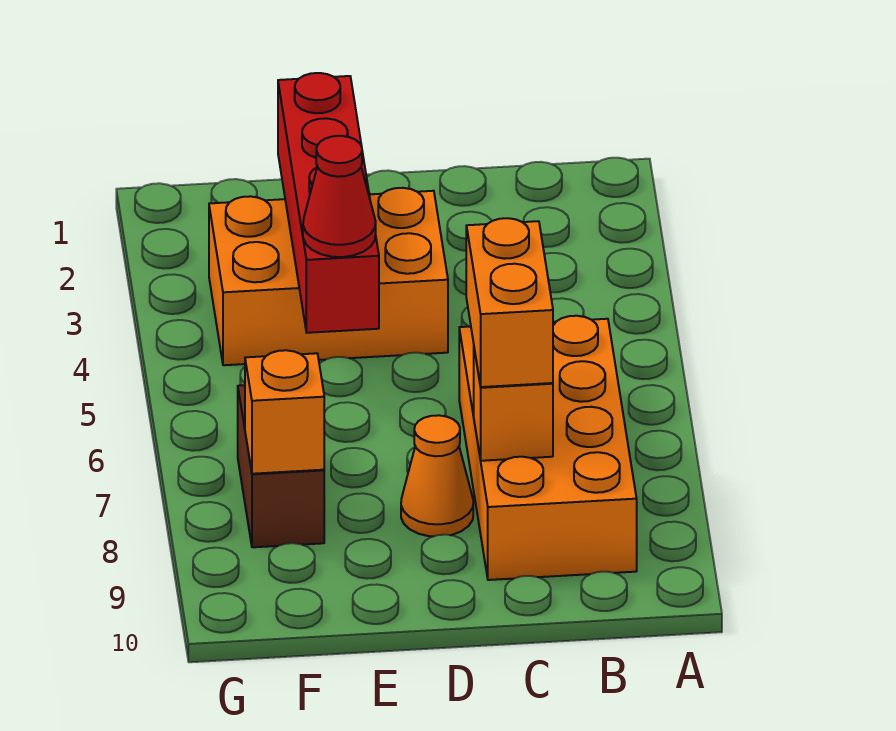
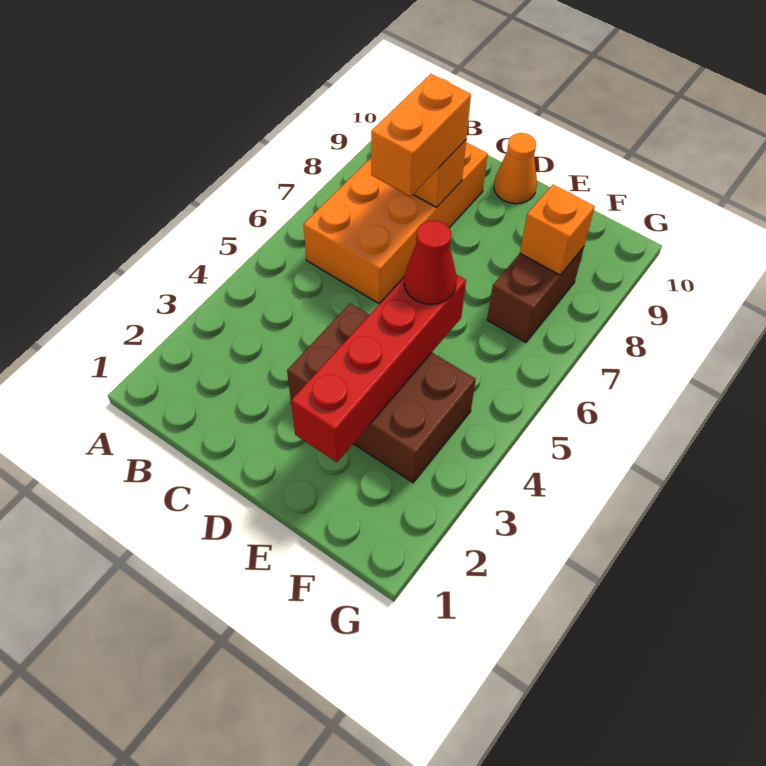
orange brick D3:F4 level 1 -> brown brick D3:F4 level 1
orange cone D8 level 1 -> orange cone D10 level 1

